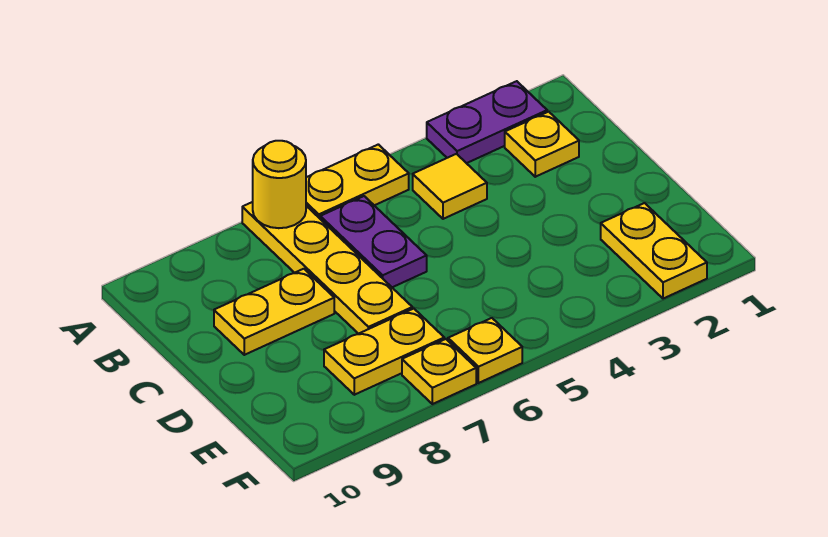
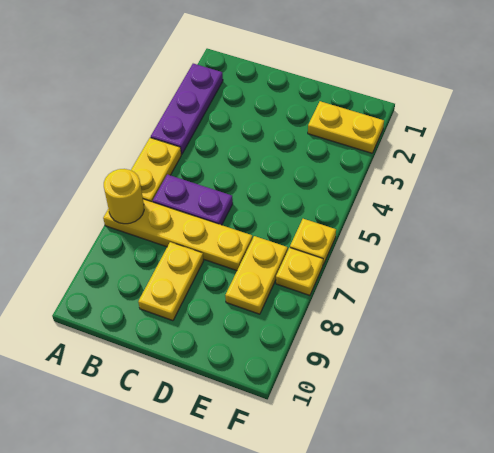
purple plate A2:A3 level 1 -> purple plate A2:A4 level 1
yellow plate B2 level 1 -> none
yellow tile B4 level 1 -> none

